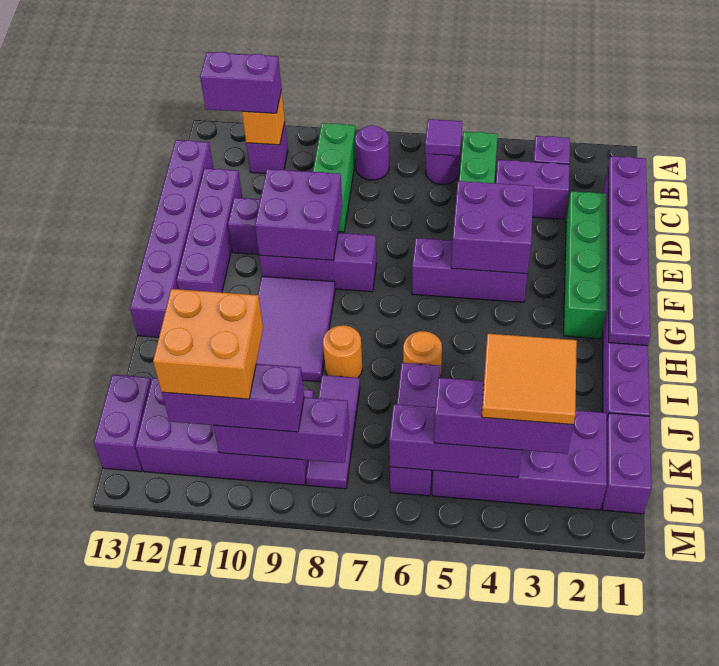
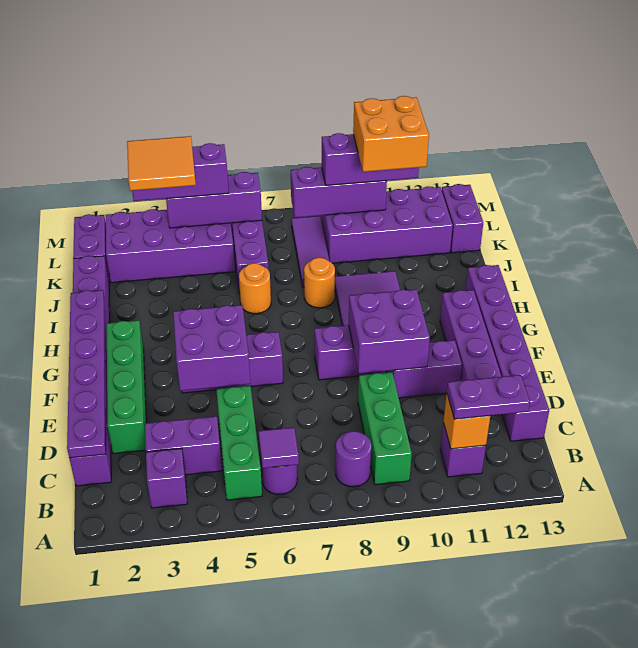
purple brick B11:B12 level 3 -> purple plate B11:B12 level 3

